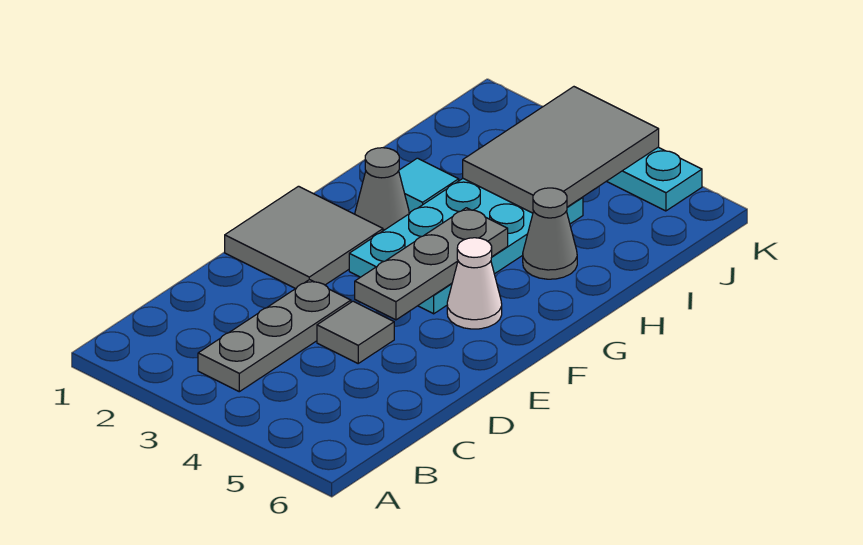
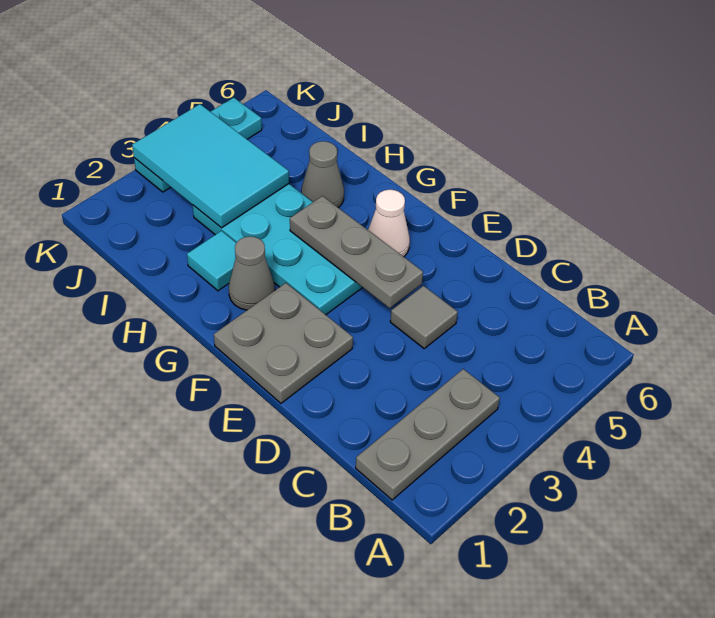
grey plate B3:D3 level 1 -> grey plate B1:B3 level 1
grey tile E1:F2 level 1 -> grey plate E1:F2 level 1
grey tile I3:K4 level 2 -> cyan tile I3:K4 level 2

